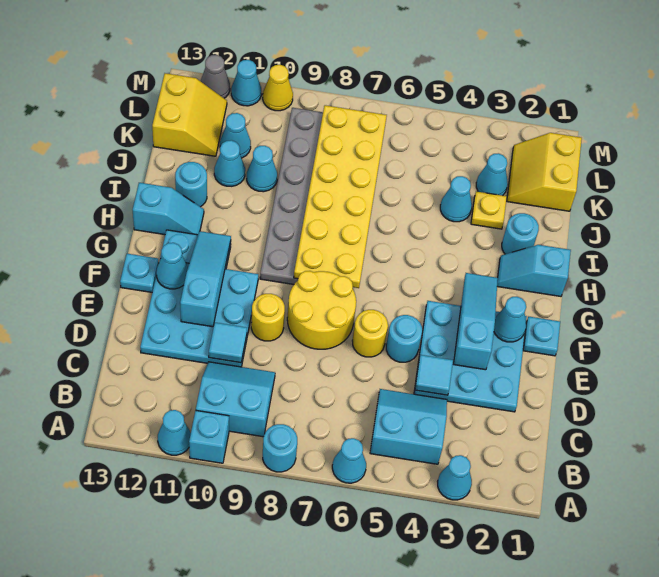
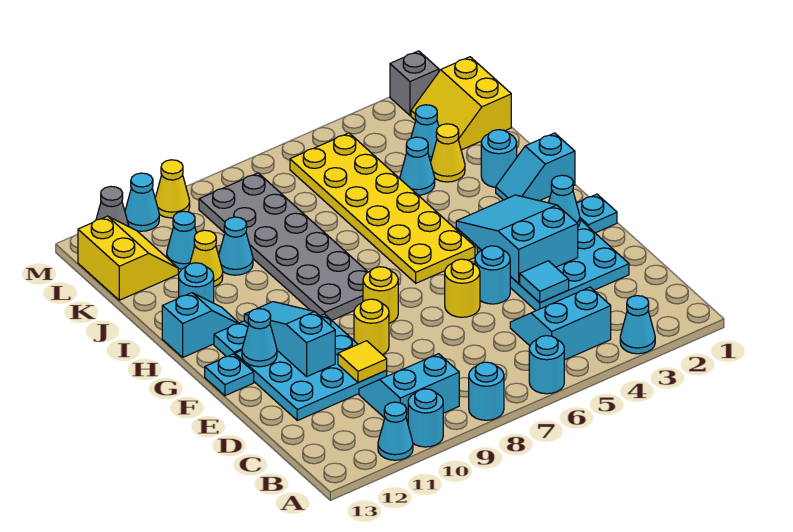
cyan cone A6 level 1 -> cyan round brick A6 level 1
cyan brick A10 level 1 -> cyan round brick A10 level 1
cyan tile D10 level 2 -> yellow tile D10 level 2
cyan slope E3:G3 level 2 top E -> cyan slope E3:G4 level 2 top E
yellow round brick E7:F8 level 1 -> yellow round brick F8 level 1
yellow plate G7:L8 level 2 -> yellow plate G5:L6 level 1
yellow plate J3 level 1 -> yellow cone J3 level 1
cyan cone J11 level 1 -> yellow cone J11 level 1
none -> grey brick M2 level 1

